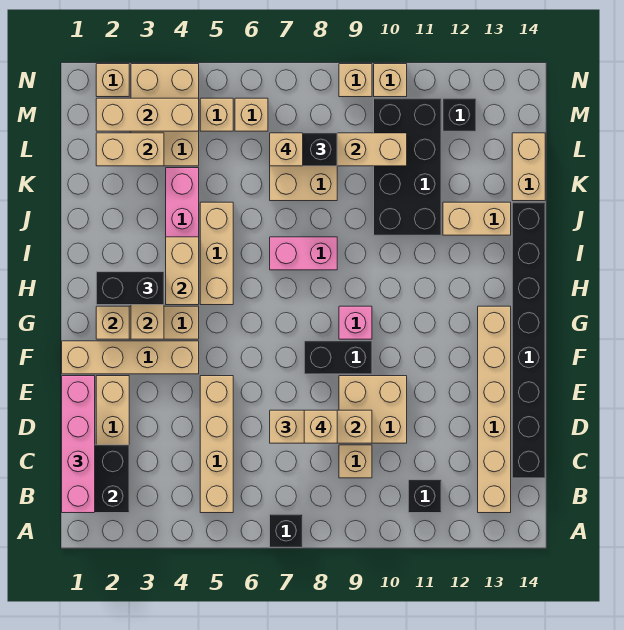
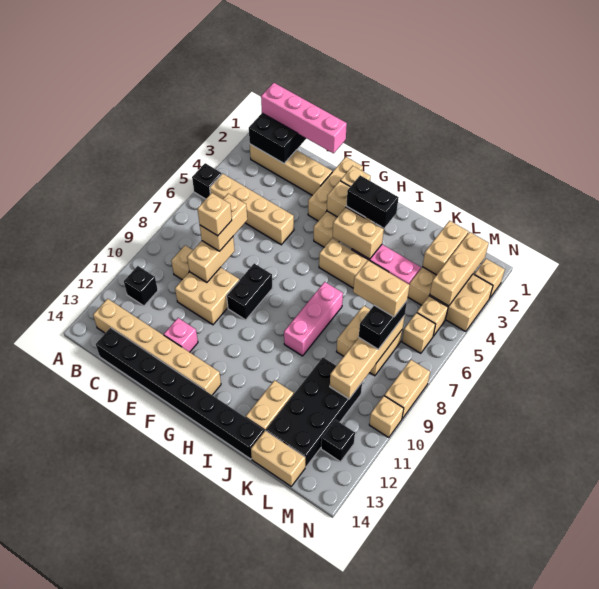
black brick A7 level 1 -> black brick A5 level 1
tan brick F1:F4 level 1 -> tan brick F1:F3 level 1
pink brick G9 level 1 -> pink brick E12 level 1
black brick H2:H3 level 3 -> black brick H3:I3 level 3
pink brick I7:I8 level 1 -> pink brick I7:I9 level 1
black brick J10:M11 level 1 -> black brick K10:L13 level 1
tan brick L7 level 4 -> tan brick K7:L7 level 4
tan brick N9 level 1 -> tan brick N8:N9 level 1

